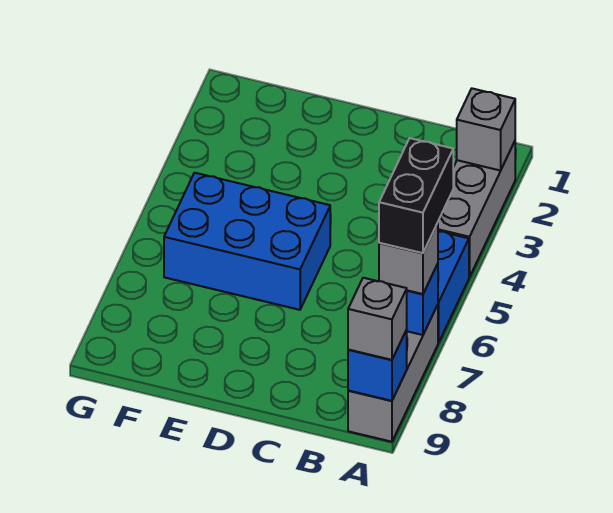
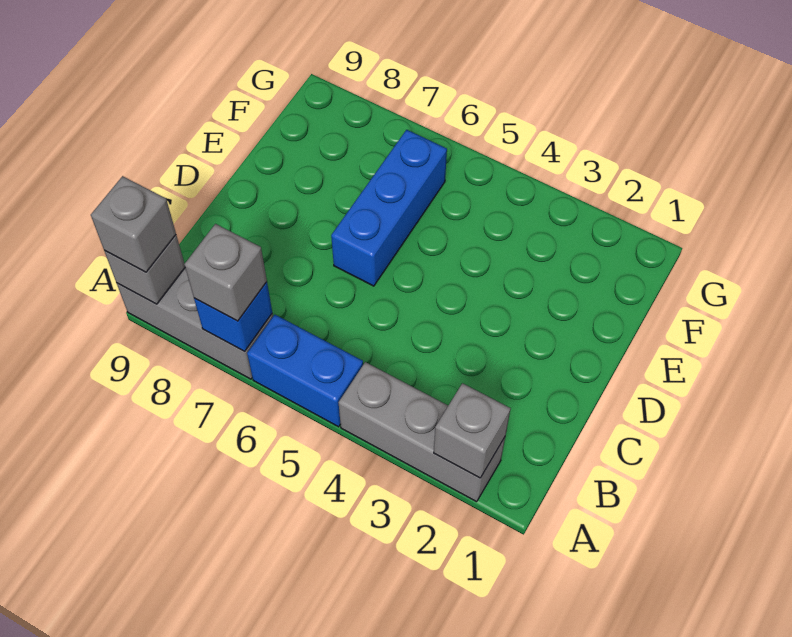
black brick A6:A7 level 4 -> none
blue brick A9 level 2 -> grey brick A9 level 2
blue brick D5:F6 level 1 -> blue brick D6:F6 level 1

